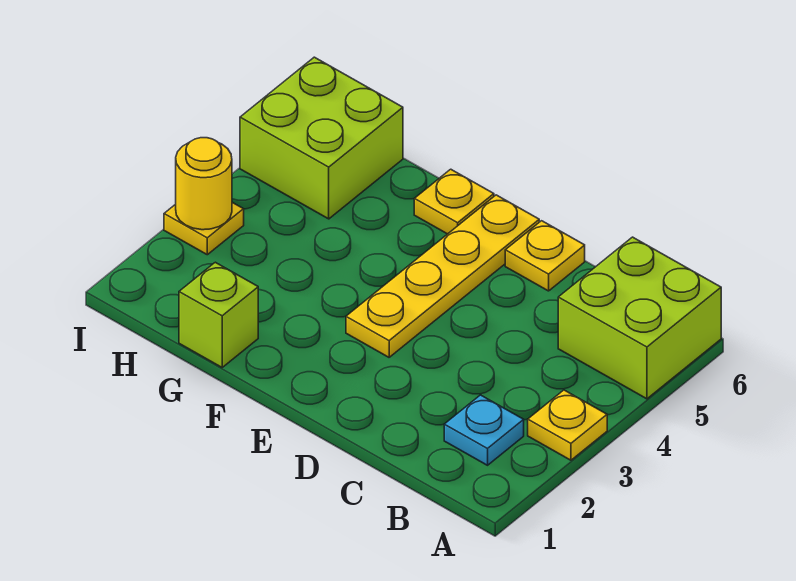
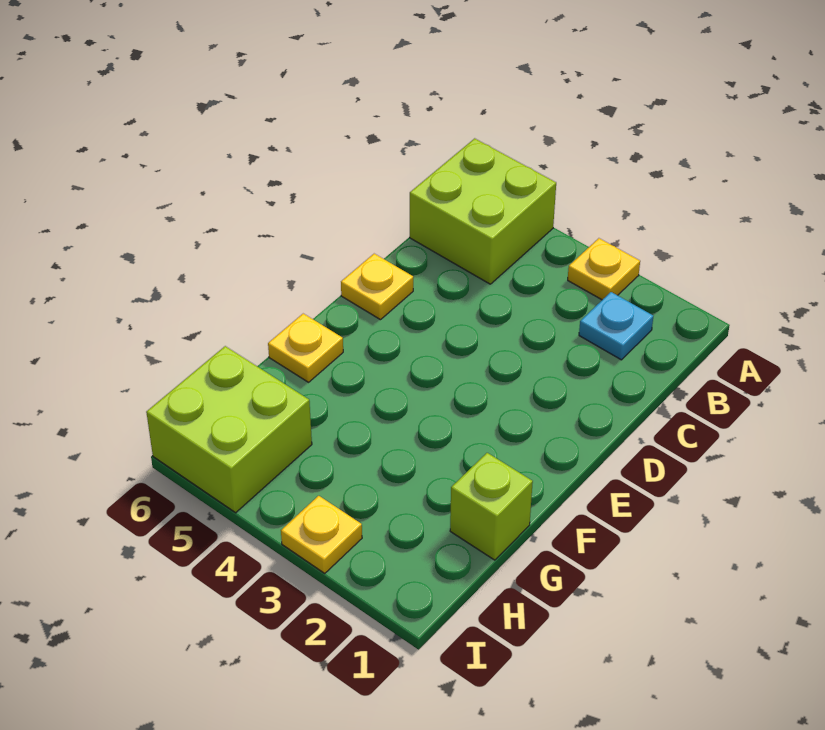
yellow plate E3:E6 level 1 -> none
yellow round brick I3 level 2 -> none

